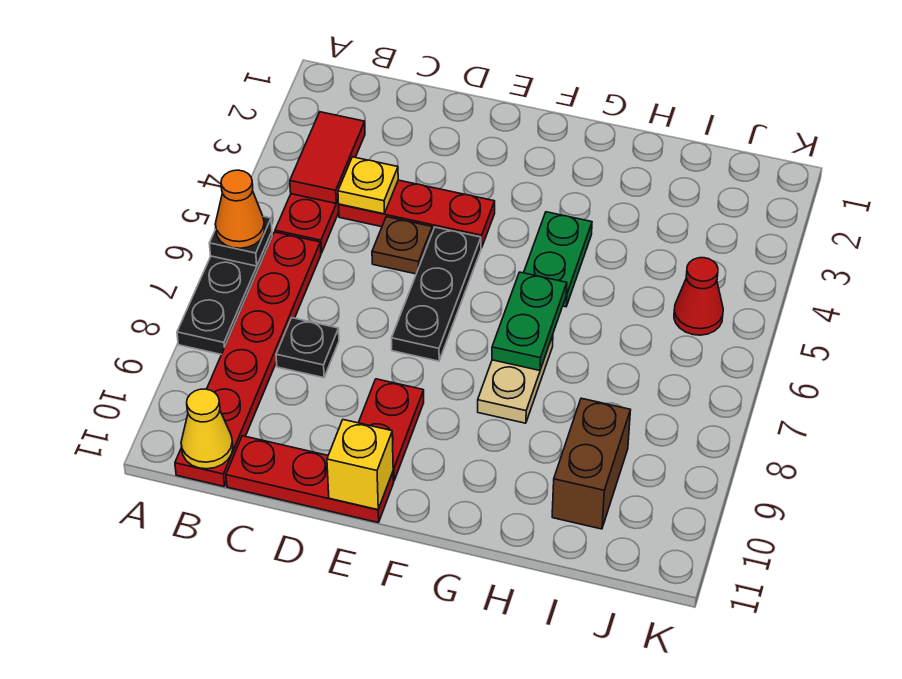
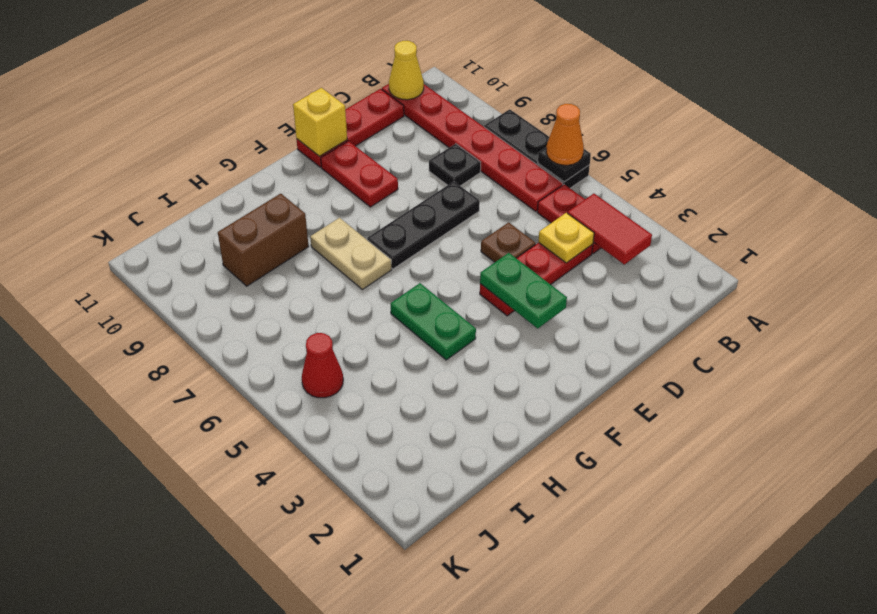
black plate E5:E7 level 1 -> black plate D7:F7 level 1
green plate G6:G7 level 2 -> green plate E3:E4 level 2
brown brick I9:I10 level 1 -> brown brick H9:I9 level 1

